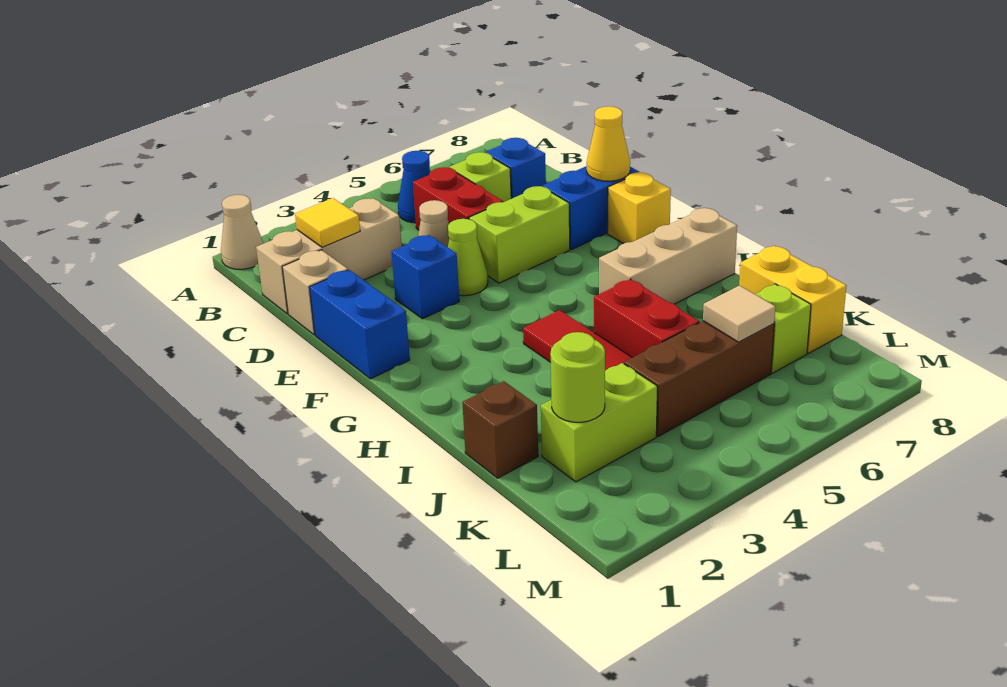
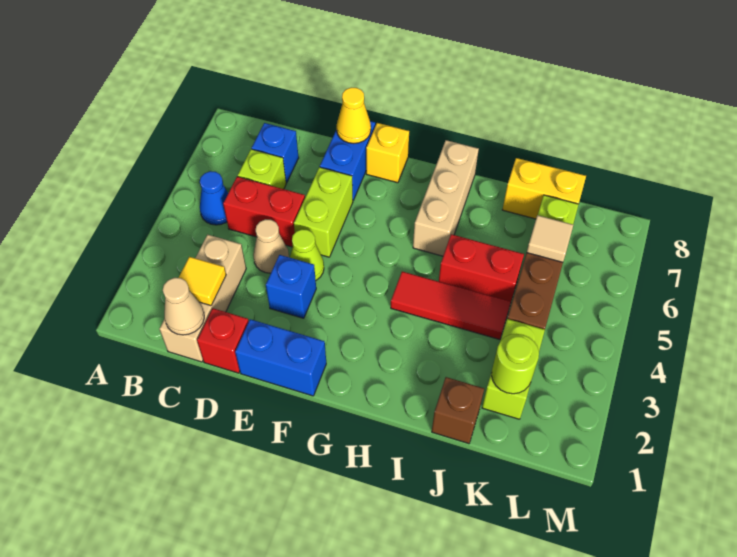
tan cone A1 level 1 -> tan cone C1 level 2
tan brick D1 level 1 -> red brick D1 level 1

